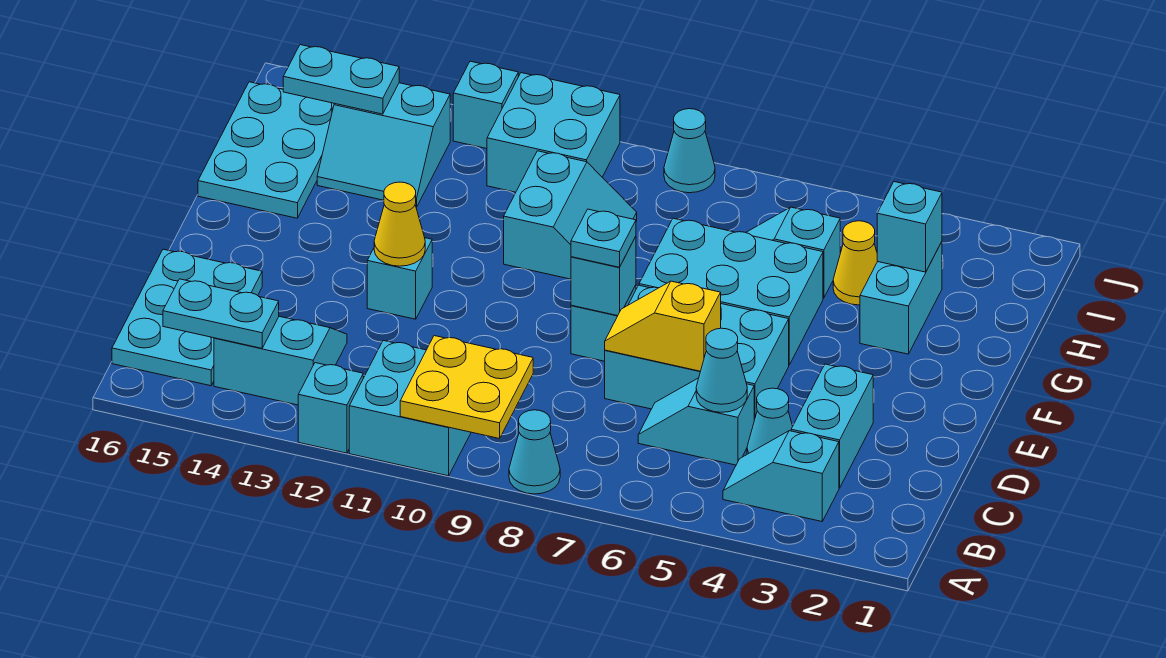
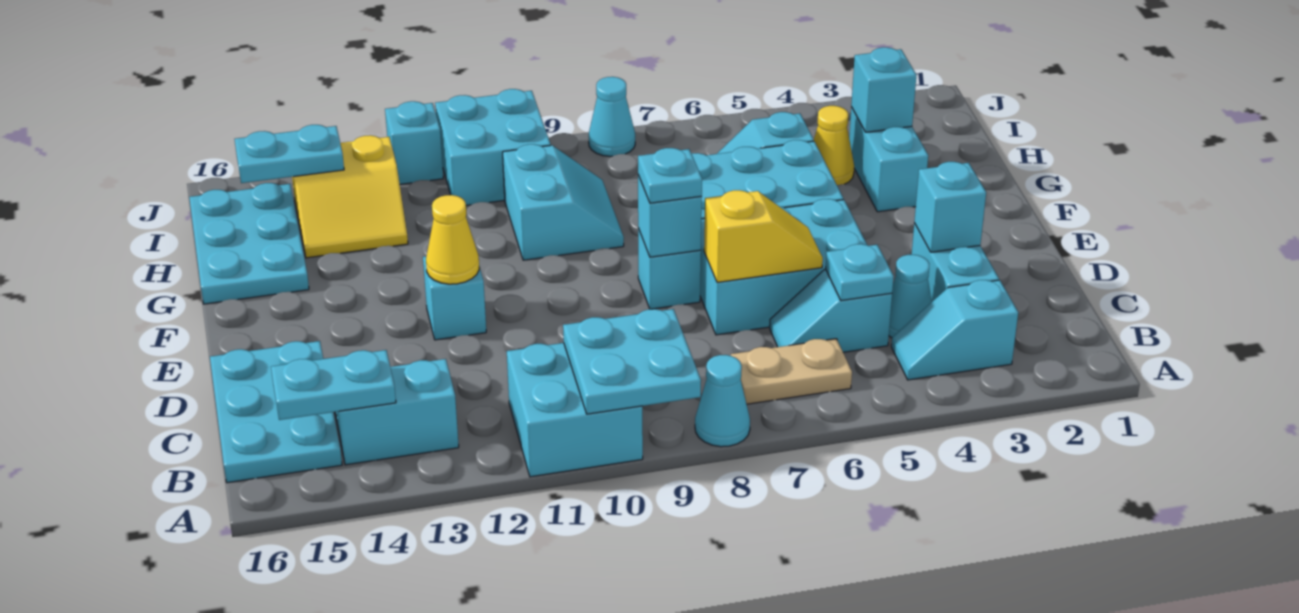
yellow plate A9:B10 level 2 -> cyan plate A9:B10 level 2
cyan brick A12 level 1 -> cyan brick D3 level 2
none -> tan plate B6:B7 level 1
cyan cone C5 level 2 -> cyan plate C5 level 2
yellow slope D6:D7 level 2 top 6 -> yellow slope D6:D7 level 2 top 7
cyan slope H13:I14 level 1 top I -> yellow slope H13:I14 level 1 top I

